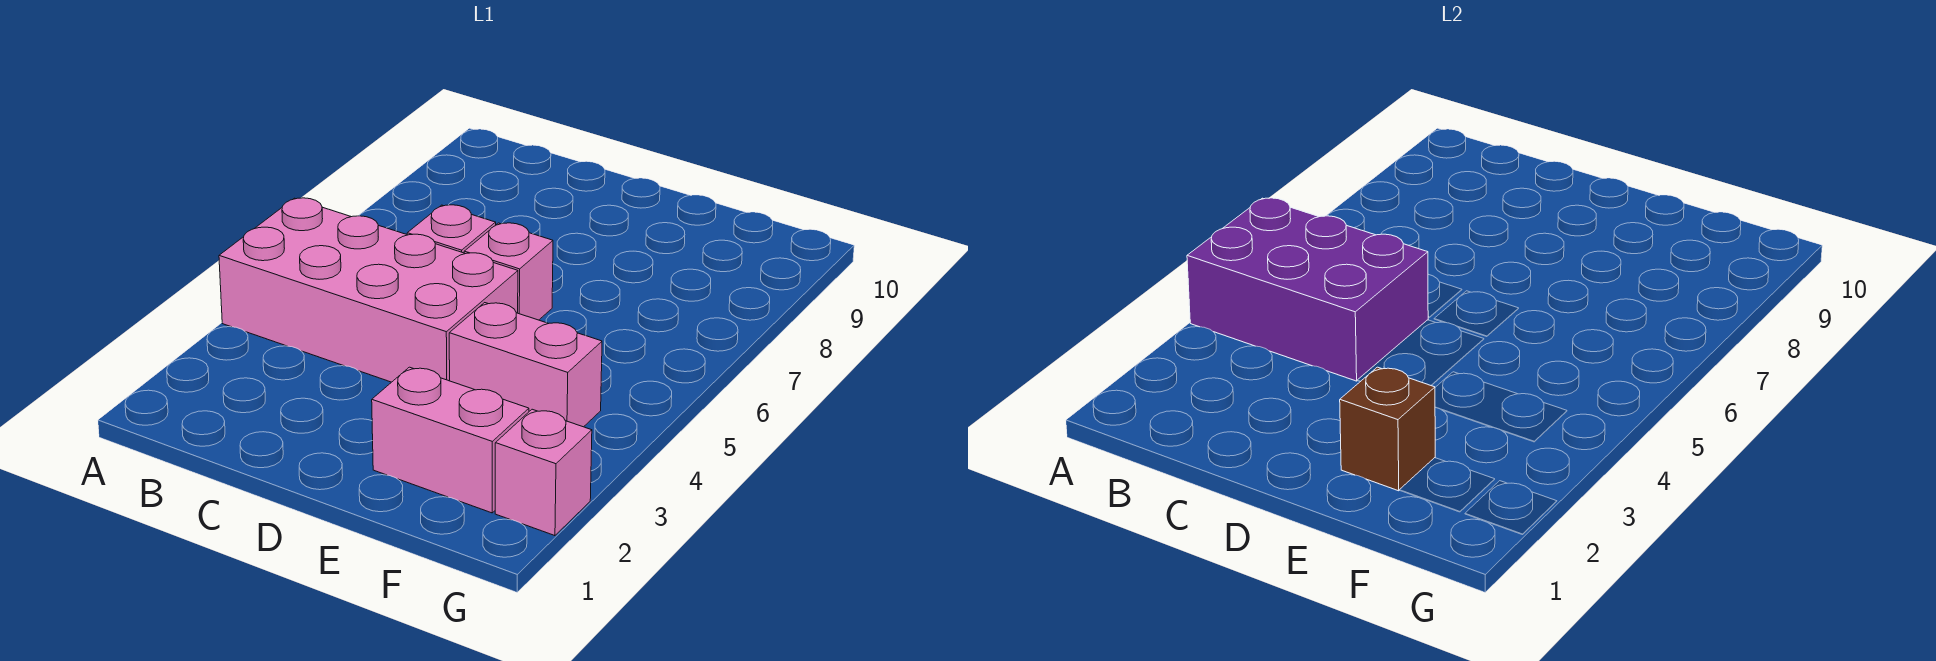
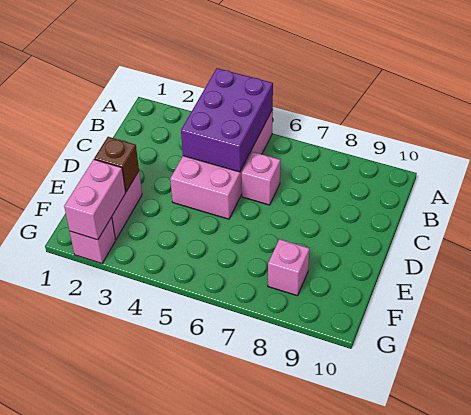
pink brick D6 level 1 -> pink brick F8 level 1
pink brick E4:F4 level 1 -> pink brick F2:G2 level 2

